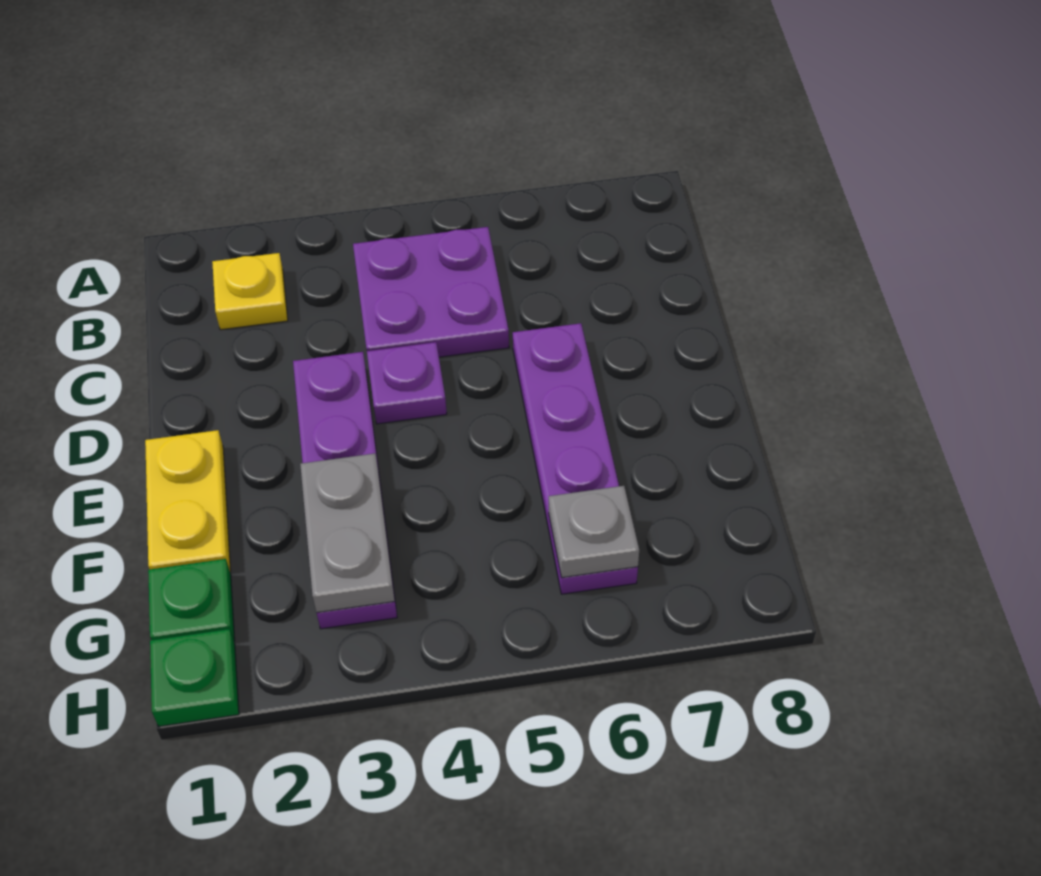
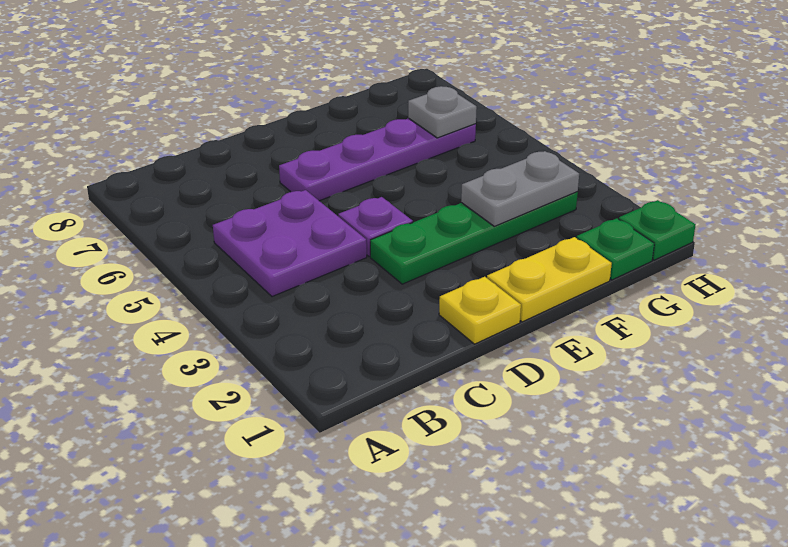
yellow plate B2 level 1 -> yellow plate D1 level 1
purple plate D3:G3 level 1 -> green plate D3:G3 level 1

